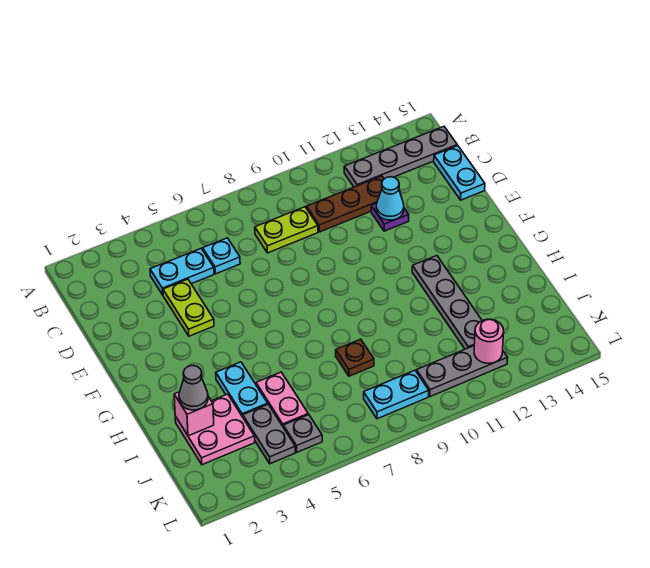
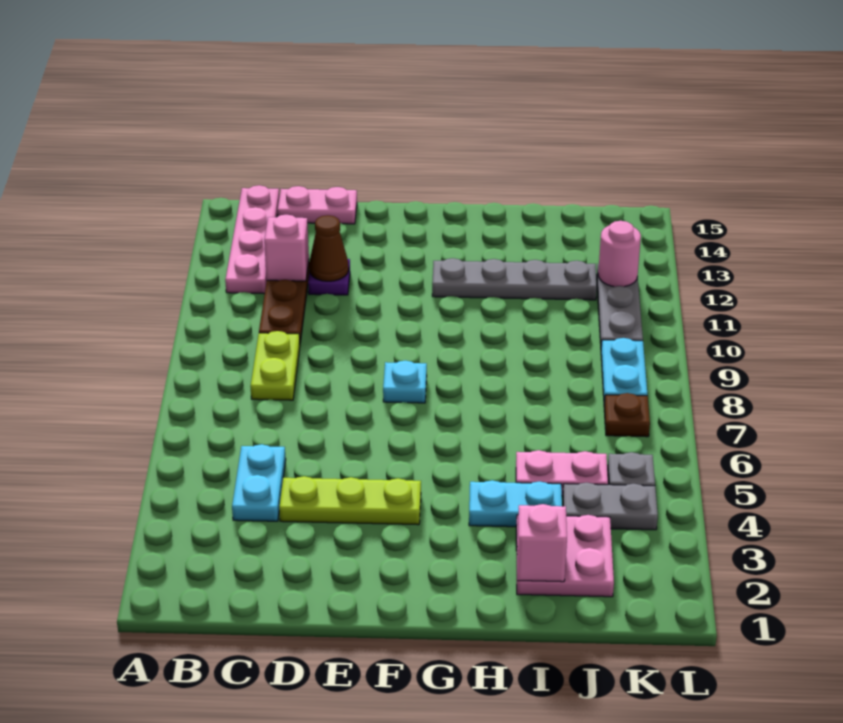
grey plate B12:B15 level 1 -> pink plate B12:B15 level 1
cyan plate C6 level 1 -> cyan plate F8 level 1
none -> pink brick C12 level 2
cyan plate C15:D15 level 1 -> pink plate C15:D15 level 1
lime plate D4:E4 level 1 -> lime plate D4:F4 level 1
cyan cone D12 level 2 -> brown cone D12 level 2
grey cone I2 level 3 -> none
brown plate I8 level 1 -> brown plate K7 level 1

